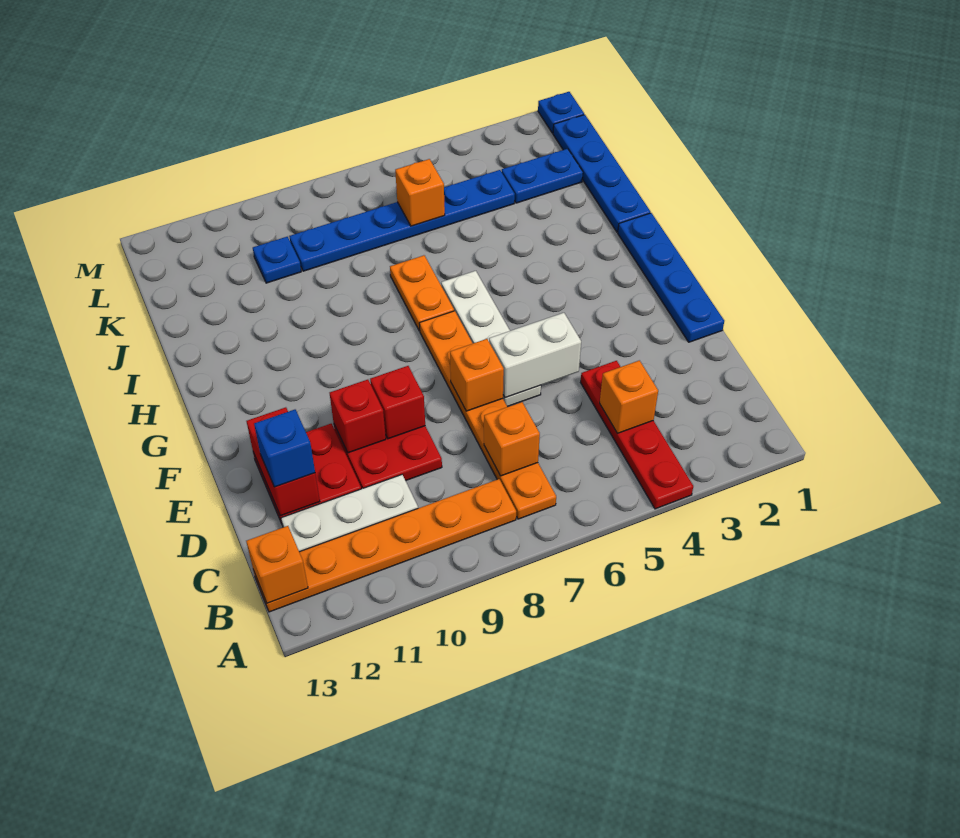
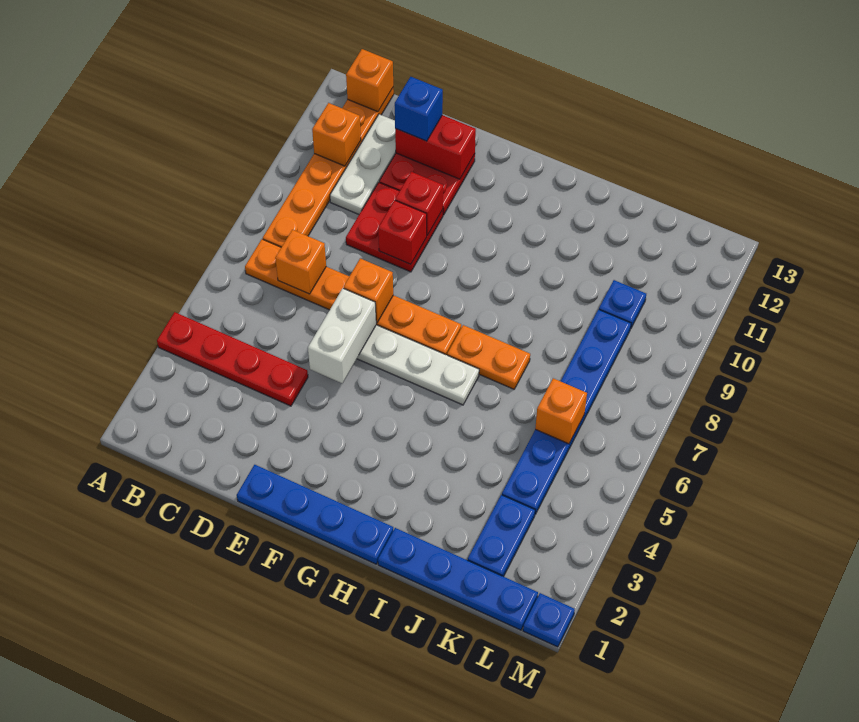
orange brick C4 level 2 -> orange brick B11 level 2

